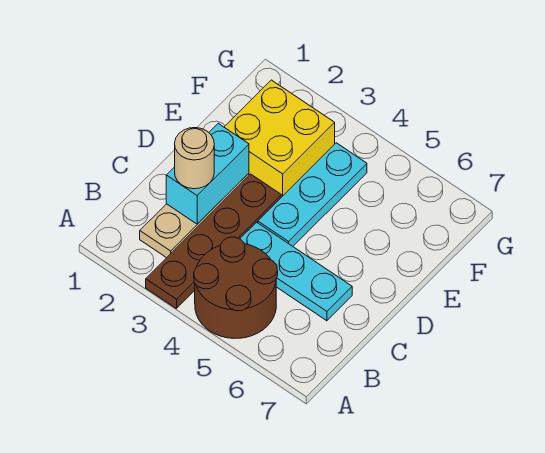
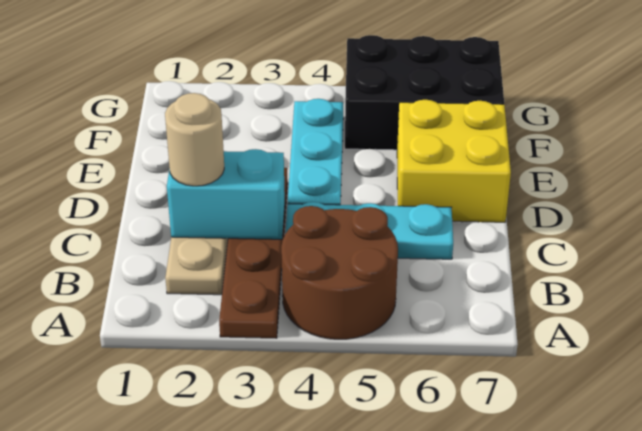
cyan brick C2:D2 level 2 -> cyan brick C2:C3 level 2
yellow brick E2:F3 level 1 -> yellow brick D6:E7 level 1
none -> black brick F5:G7 level 1

